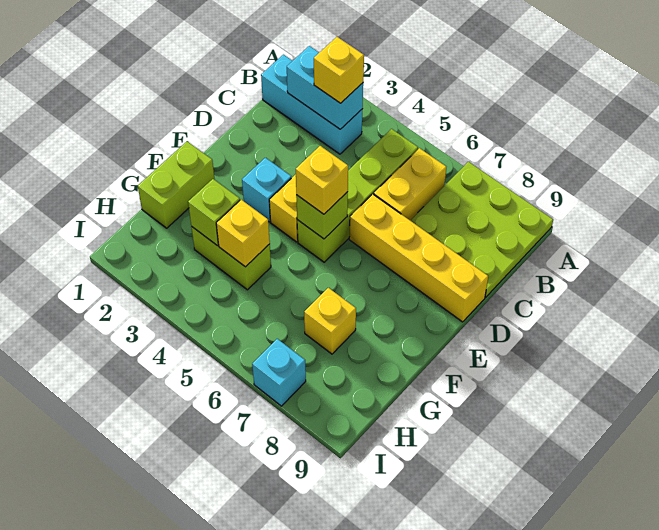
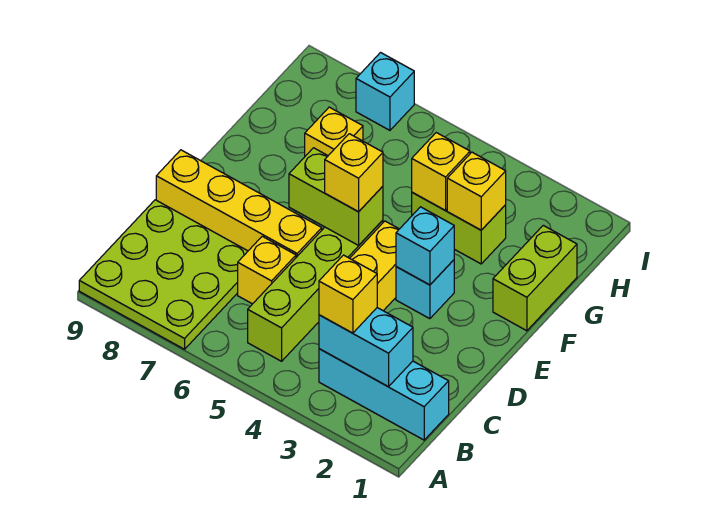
yellow brick B6:C6 level 1 -> yellow brick C6 level 1
none -> cyan brick E3 level 2
lime brick E5 level 2 -> lime brick E5:E6 level 2
lime brick G3 level 2 -> yellow brick G3 level 2

